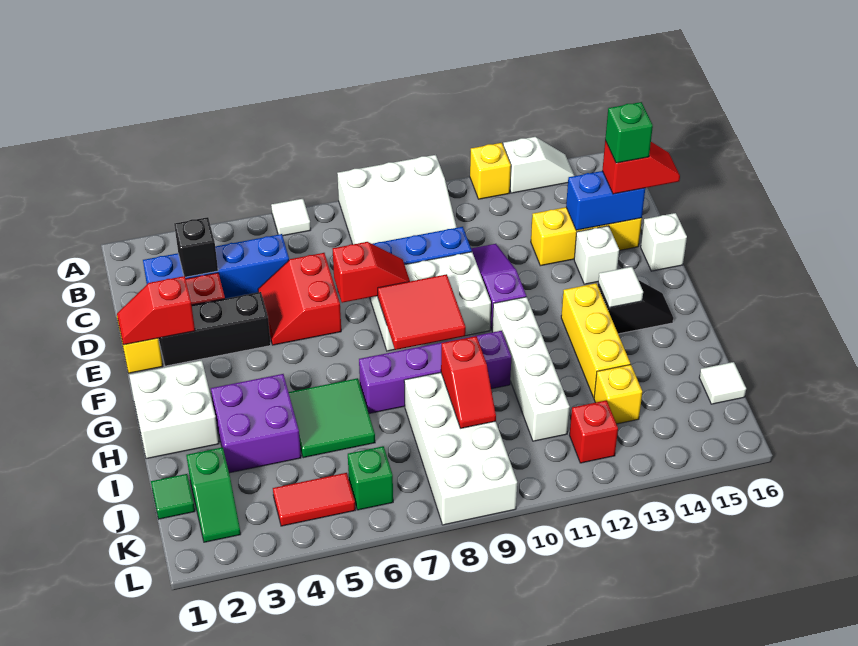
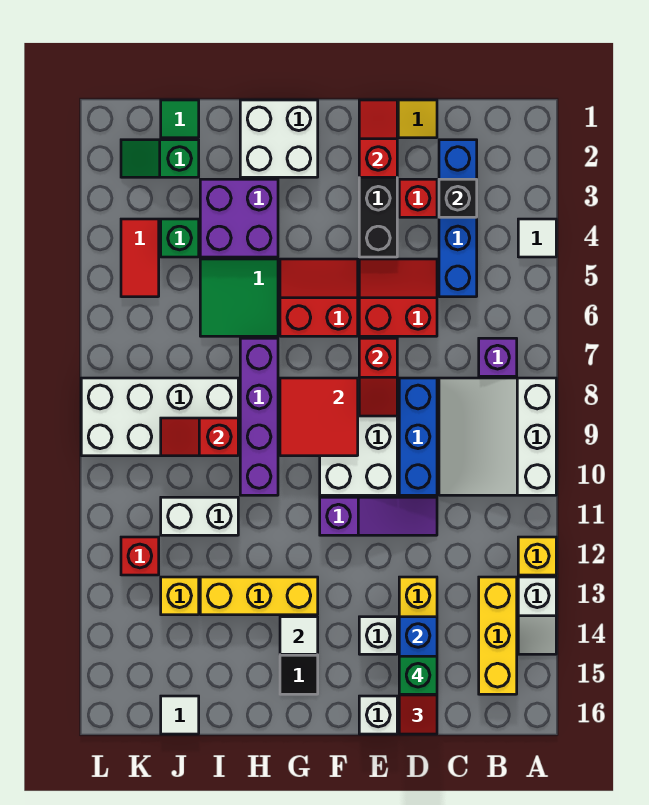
white tile A6 level 1 -> white tile A4 level 1
none -> purple brick B7 level 1
none -> yellow brick B13:B15 level 1
none -> red slope F5:G6 level 1 top 6
white brick G11:J11 level 1 -> white brick I11:J11 level 1
green brick K6 level 1 -> green brick J4 level 1

